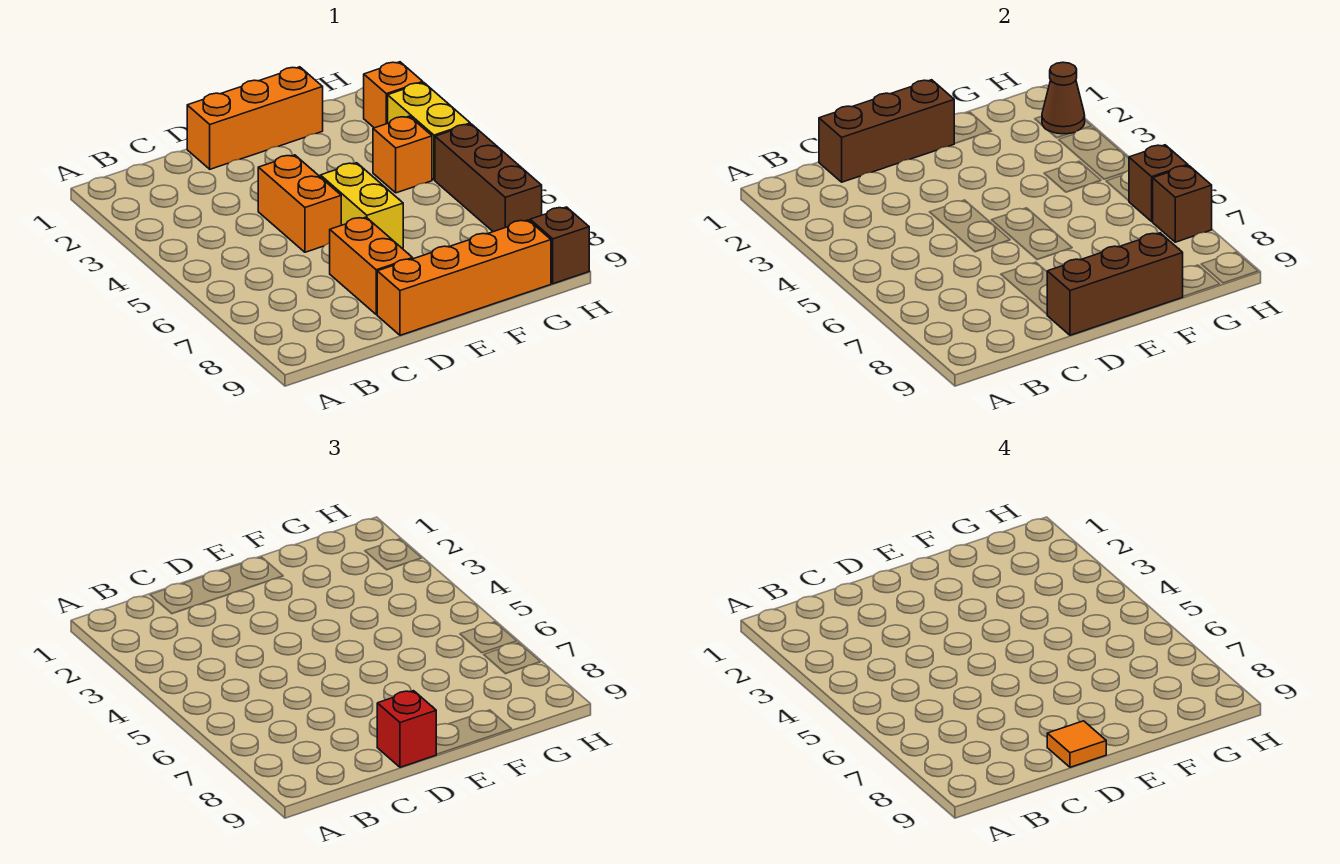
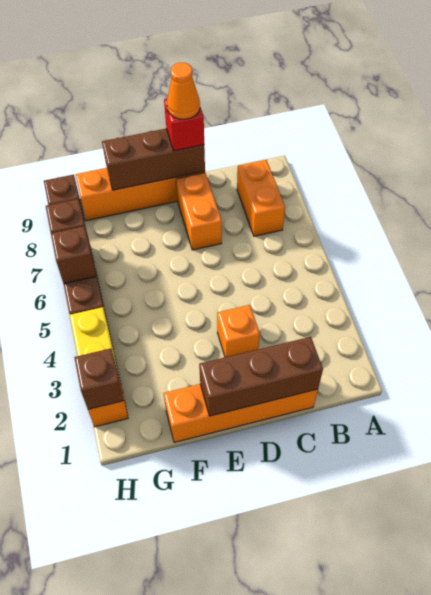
orange brick D1:F1 level 1 -> orange brick C1:F1 level 1
orange brick D4:D5 level 1 -> orange brick B7:B8 level 1
orange tile D9 level 4 -> orange cone D9 level 4
yellow brick E5:E6 level 1 -> none
orange brick G4 level 1 -> orange brick D3 level 1
brown cone H2 level 2 -> brown brick H2 level 2

